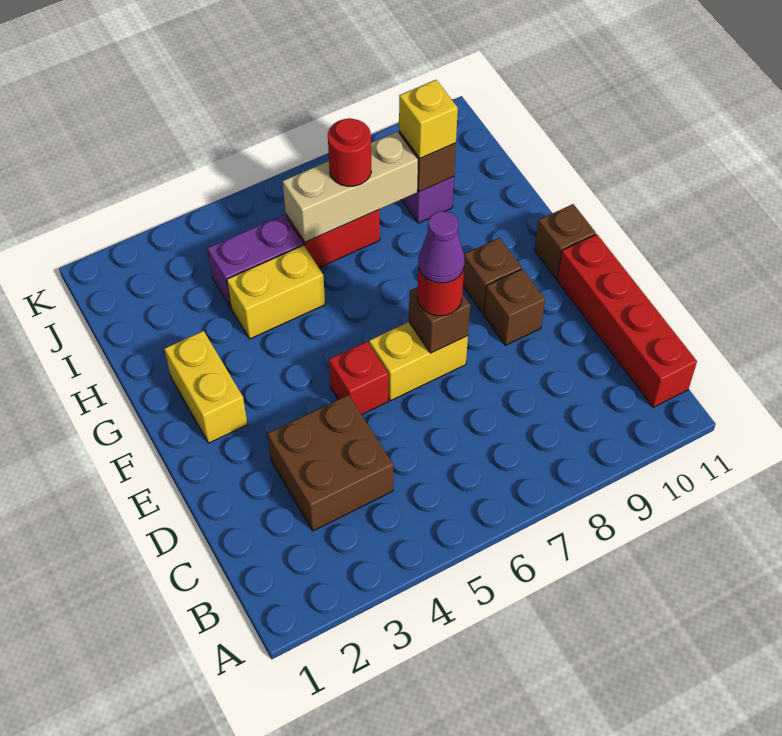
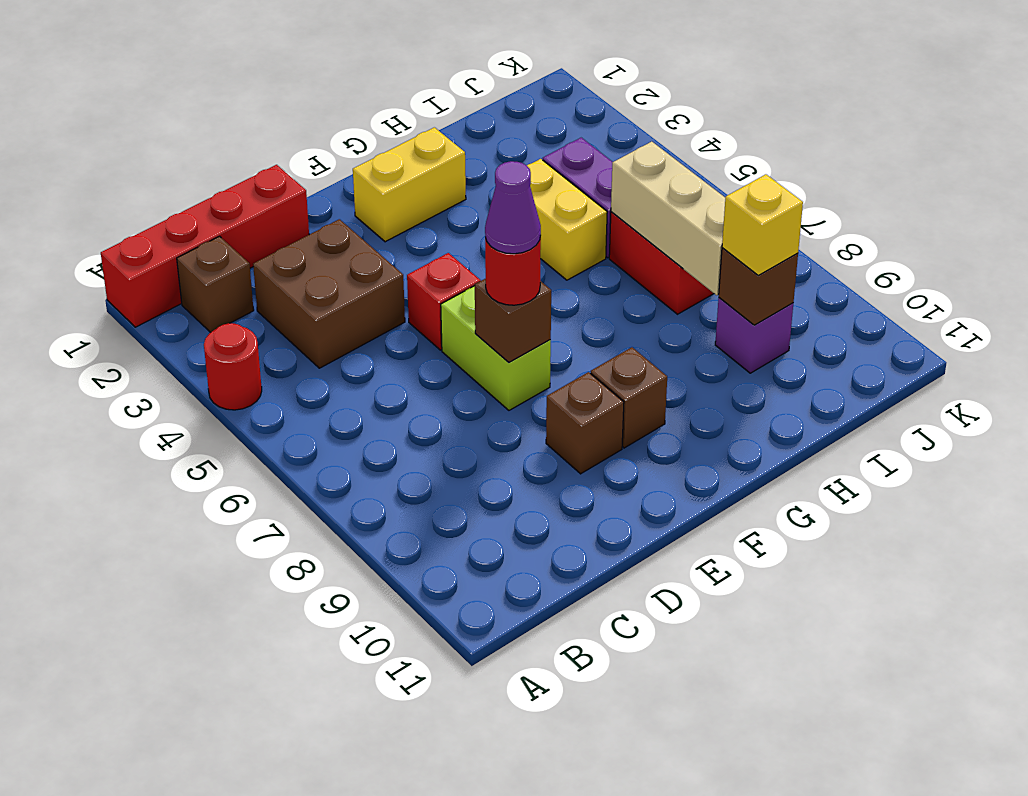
red brick B11:E11 level 1 -> red brick A1:D1 level 1
yellow brick E6:E7 level 1 -> lime brick E6:E7 level 1
brown brick F11 level 1 -> brown brick B2 level 1
red round brick I7 level 3 -> red round brick A4 level 1

